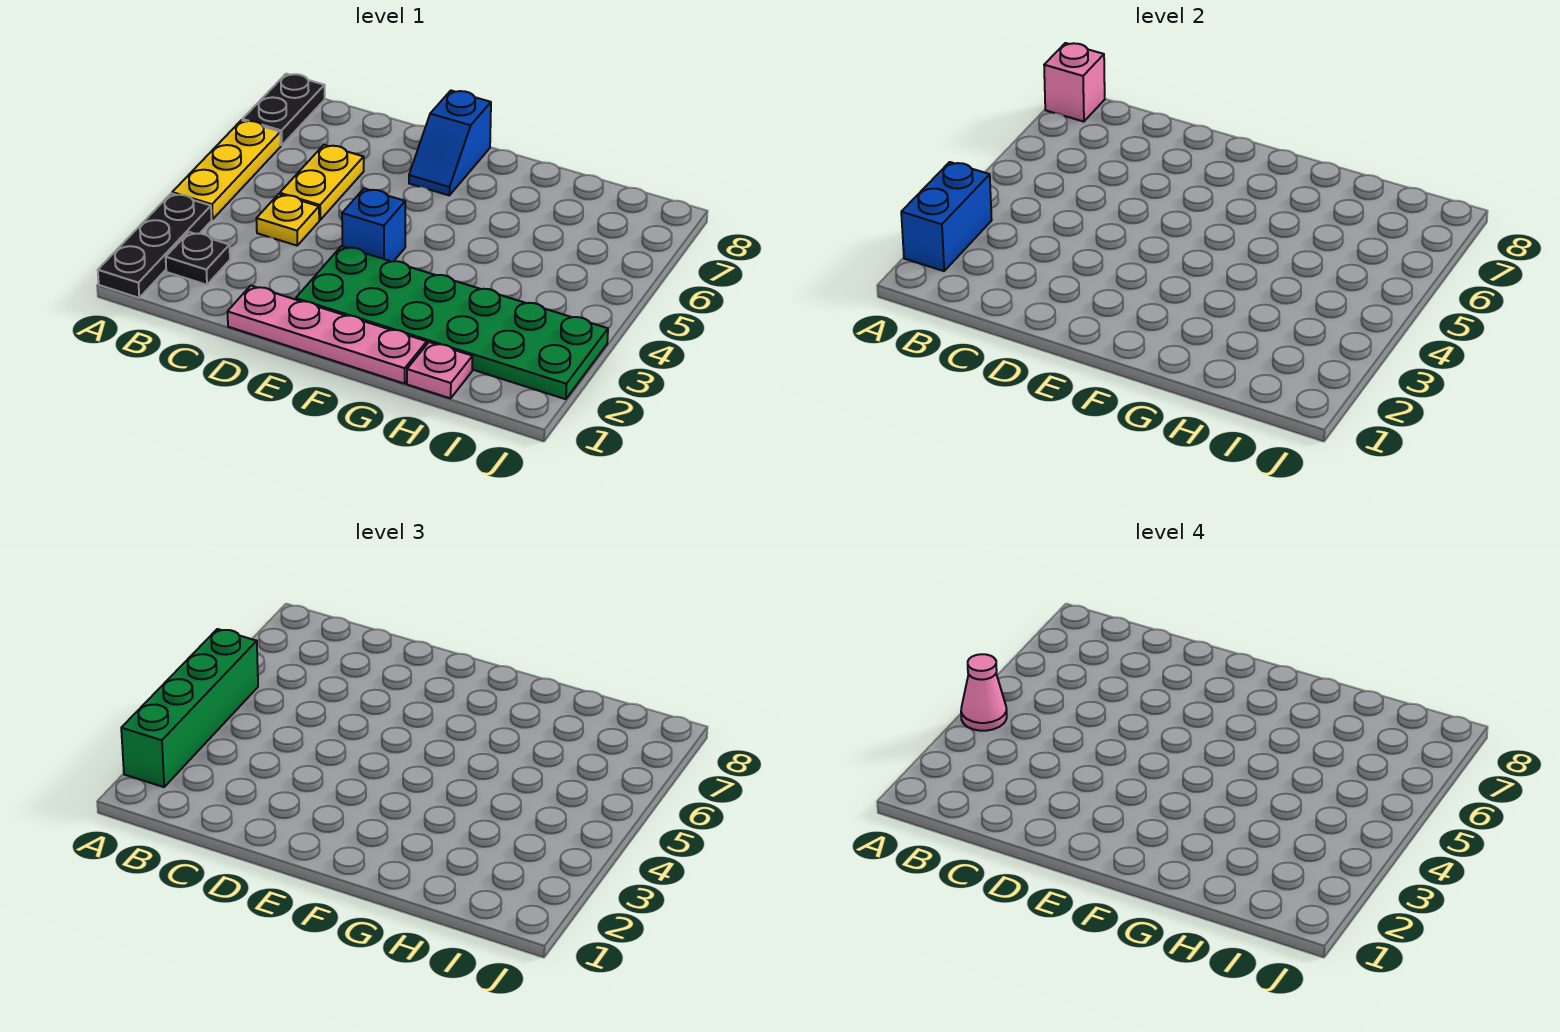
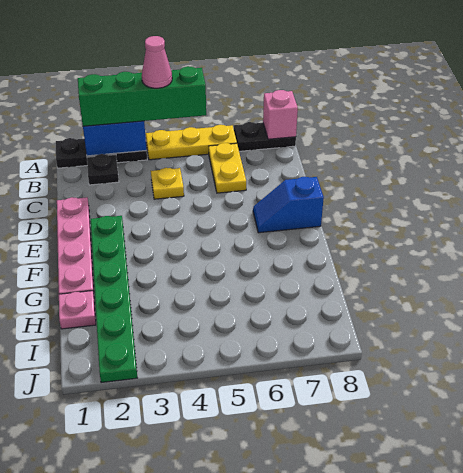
yellow plate C5:C6 level 1 -> yellow plate B6:C6 level 1
green plate E2:J3 level 1 -> green plate E2:J2 level 1
blue brick E4 level 1 -> none

